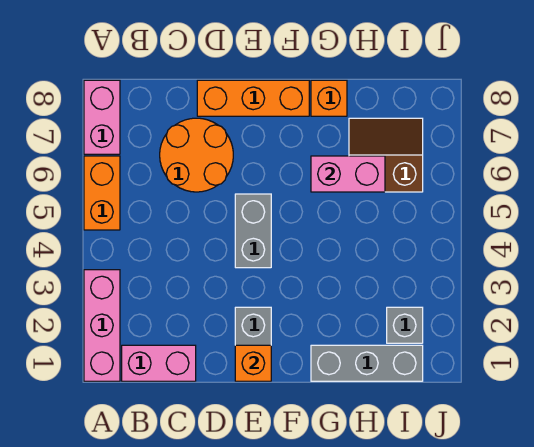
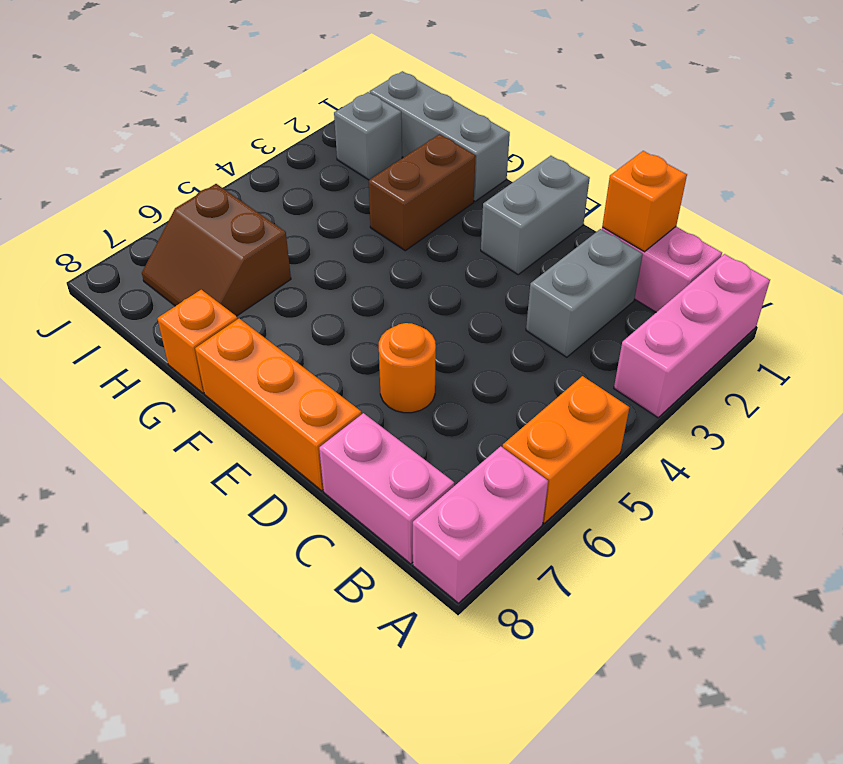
orange round brick C6:D7 level 1 -> orange round brick D6 level 1
orange brick E1 level 2 -> orange brick C1 level 2
grey brick E4:E5 level 1 -> grey brick C2:C3 level 1
none -> brown brick G2:G3 level 1
pink brick G6:H6 level 2 -> pink brick B8:C8 level 1

